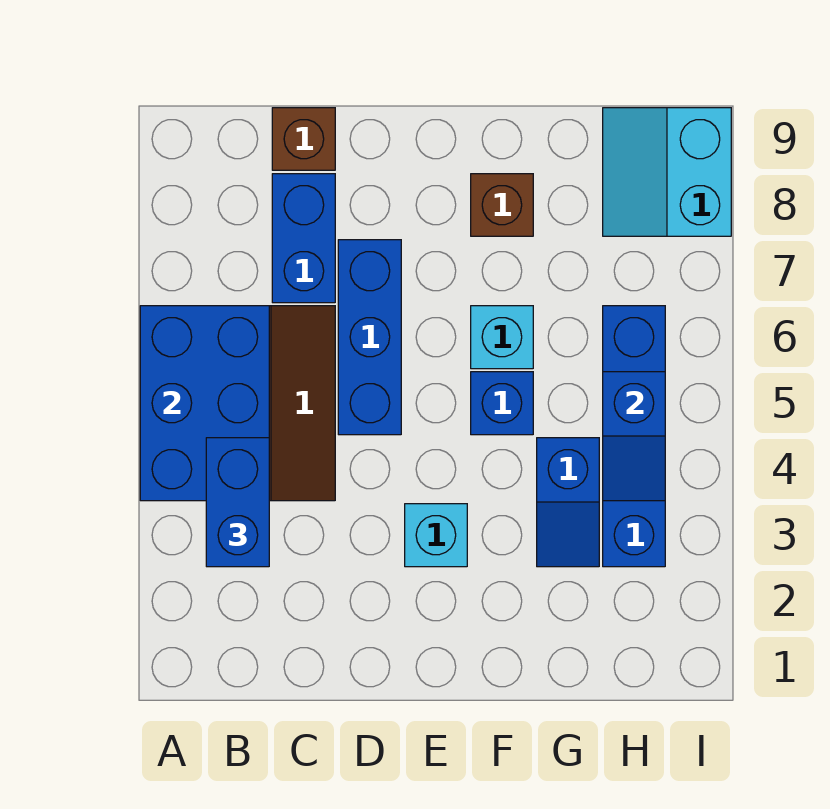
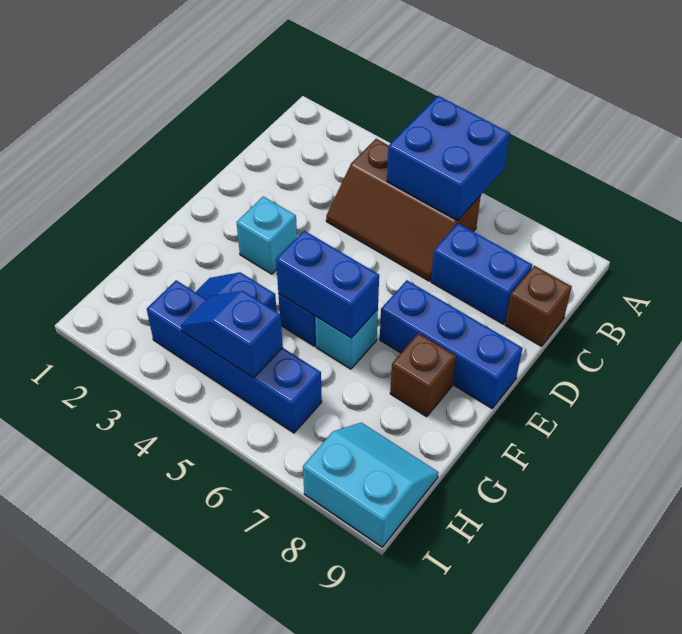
blue brick A4:B6 level 2 -> blue brick A5:B6 level 2
blue brick B3:B4 level 3 -> blue brick F5:F6 level 2
blue brick D5:D7 level 1 -> blue brick E7:E9 level 1

